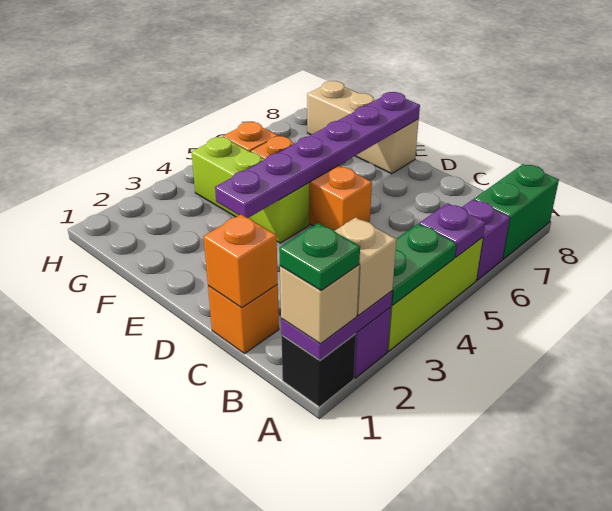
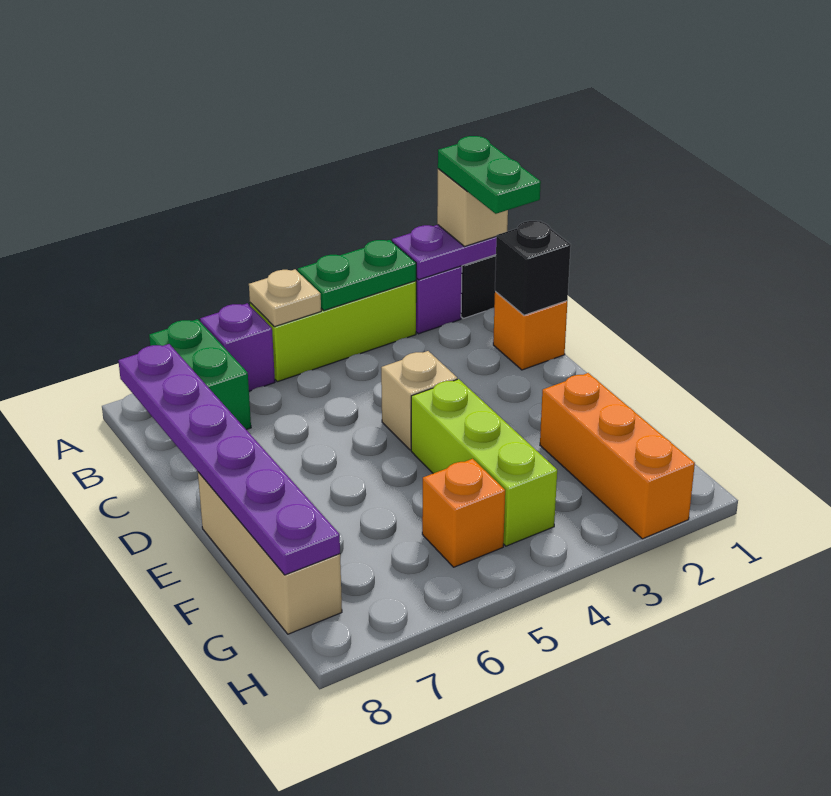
green plate A1 level 4 -> green plate A1:B1 level 4
tan brick A2 level 3 -> tan brick D4 level 1
purple plate A5 level 2 -> tan plate A5 level 2
green brick A7:A8 level 1 -> green brick A7:B7 level 1
orange brick C1 level 2 -> black brick C1 level 2
orange brick D5:F5 level 1 -> orange brick F2:H2 level 1
purple plate E3:E8 level 2 -> purple plate B8:G8 level 2

